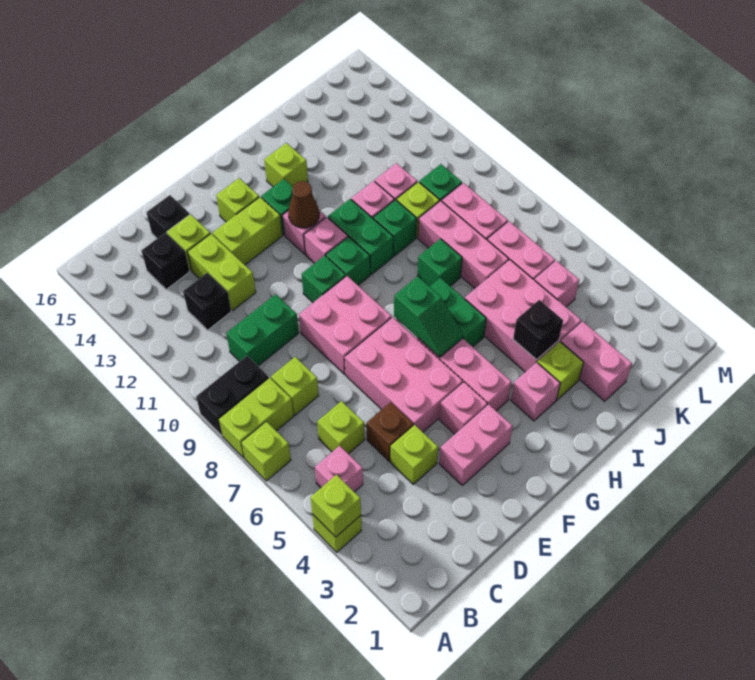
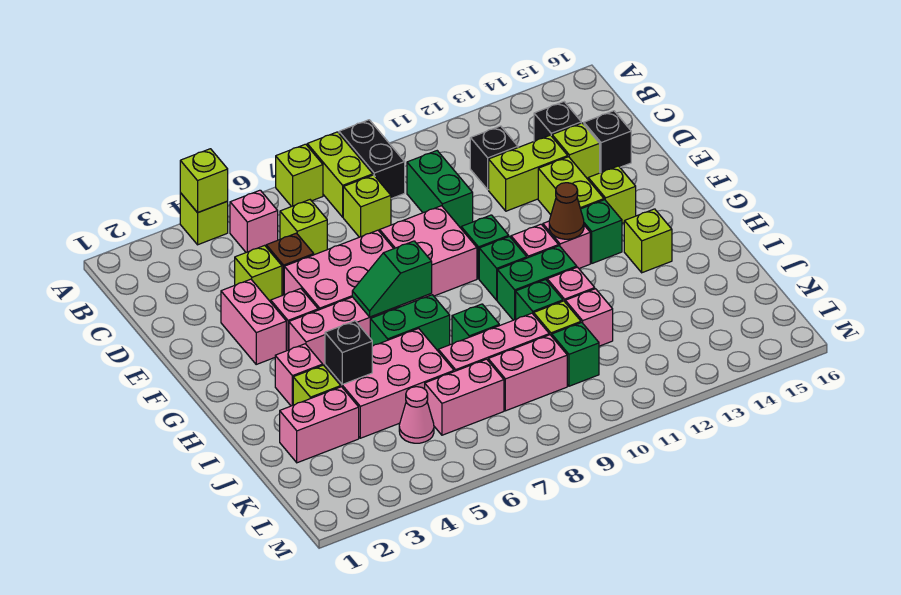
pink brick K5 level 1 -> pink cone K5 level 1

